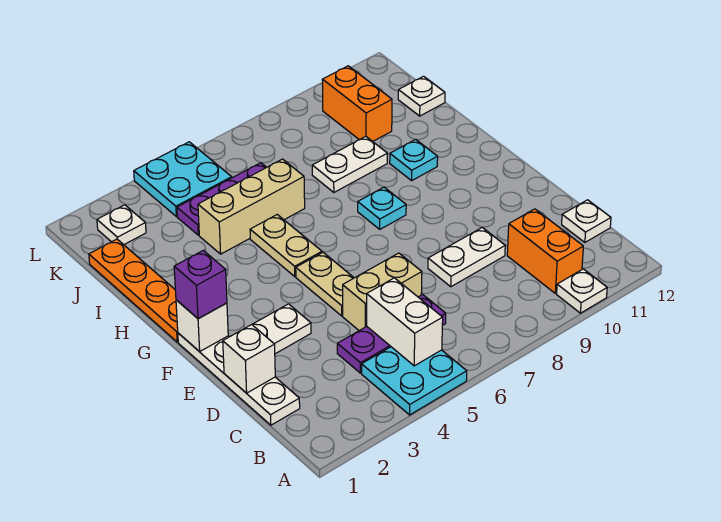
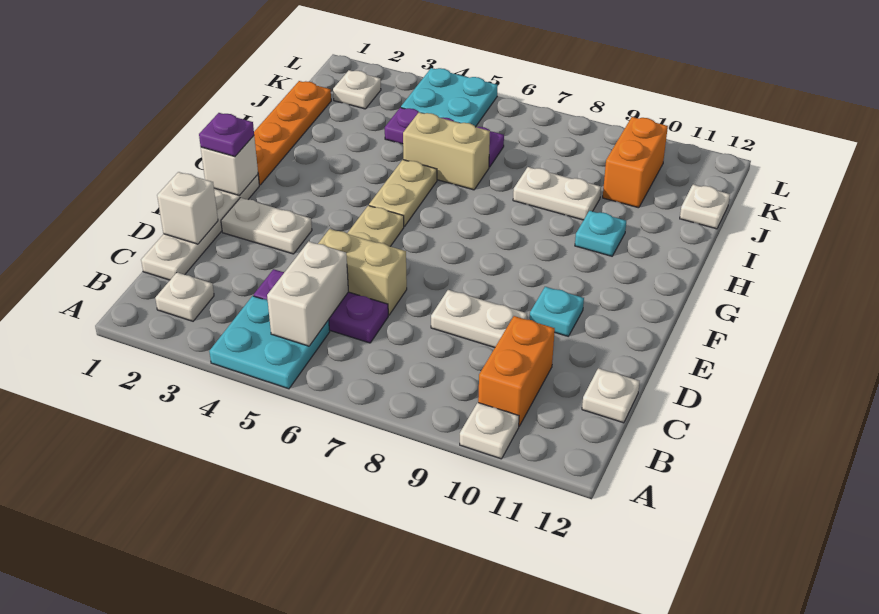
none -> white plate B2 level 1
purple brick F1 level 3 -> purple plate F1 level 3
cyan plate G8 level 1 -> cyan plate E10 level 1
tan brick I4:I6 level 1 -> tan brick I5:I6 level 1

